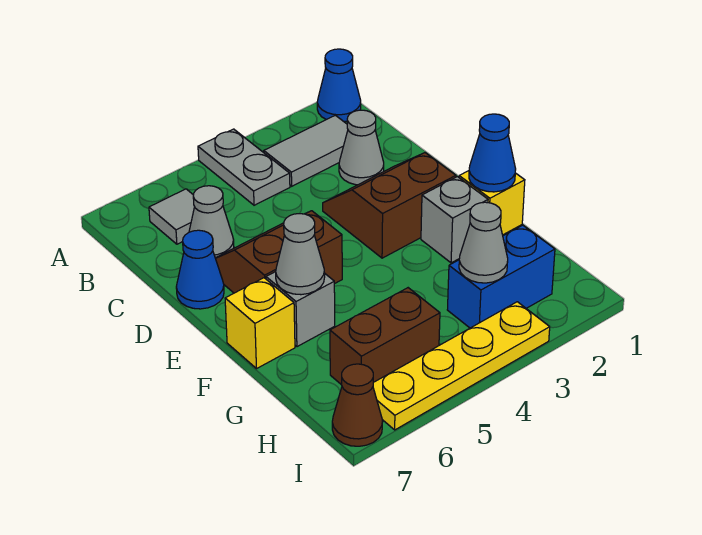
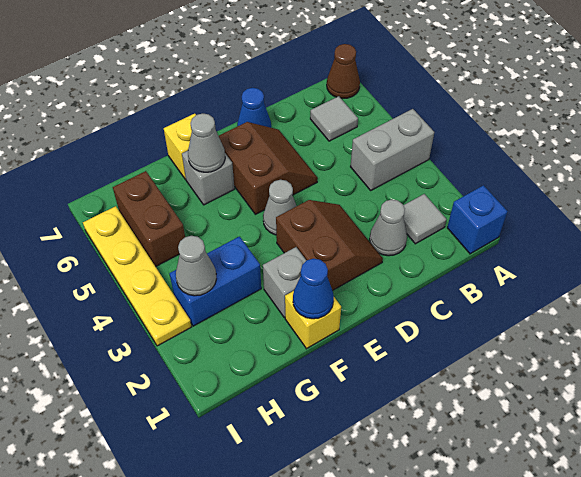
blue cone A1 level 1 -> blue brick A1 level 1
grey plate A4:B4 level 1 -> grey brick A4:B4 level 1
grey tile B2:B3 level 1 -> grey tile B2 level 1
grey cone C6 level 1 -> grey cone E4 level 1
blue brick H2:H3 level 1 -> blue brick G3:H3 level 1
brown cone I7 level 1 -> brown cone A7 level 1

